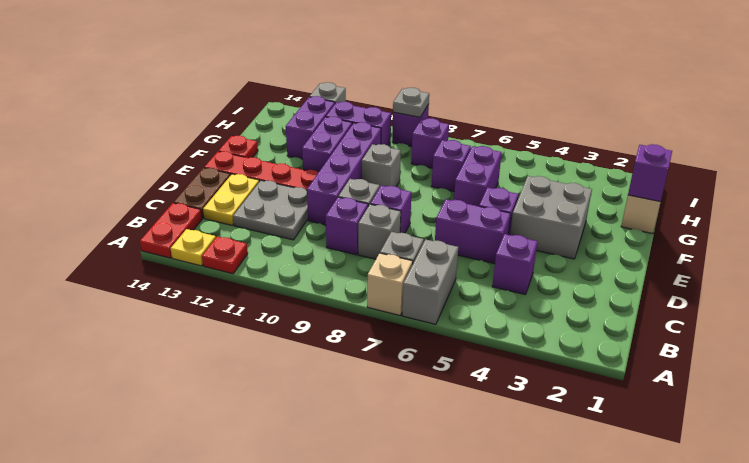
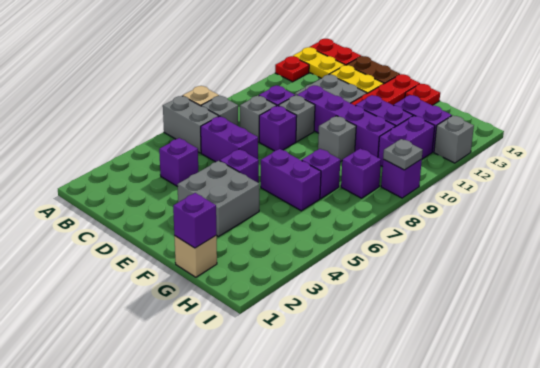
yellow plate A13 level 1 -> yellow plate A13:B13 level 1
purple brick D5:D6 level 1 -> purple brick C6:D6 level 1

